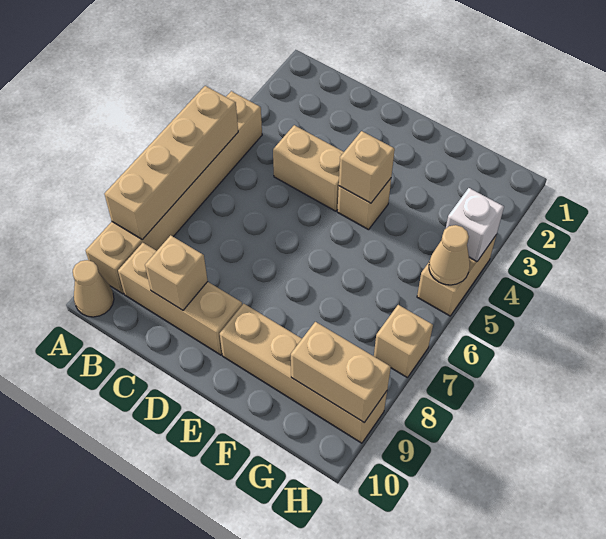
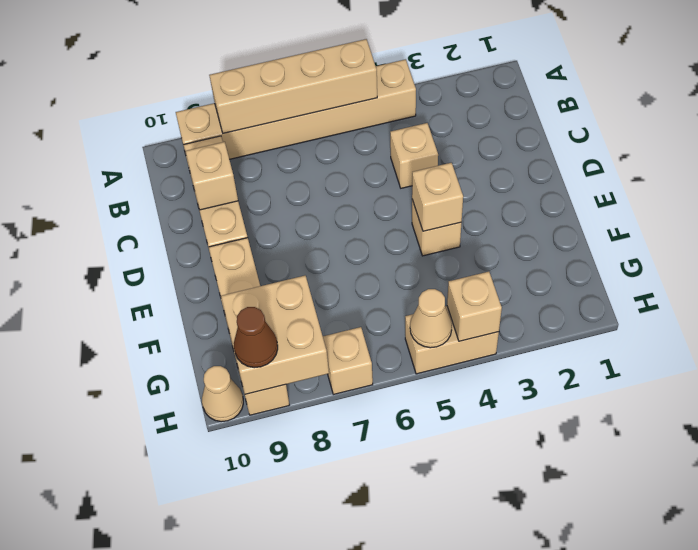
tan cone A10 level 1 -> tan cone H10 level 1
tan brick C4:D4 level 1 -> tan brick C4 level 1
tan brick G9:H9 level 2 -> tan brick G8:H9 level 2
white brick H4 level 2 -> tan brick H4 level 2
none -> brown cone H9 level 3

